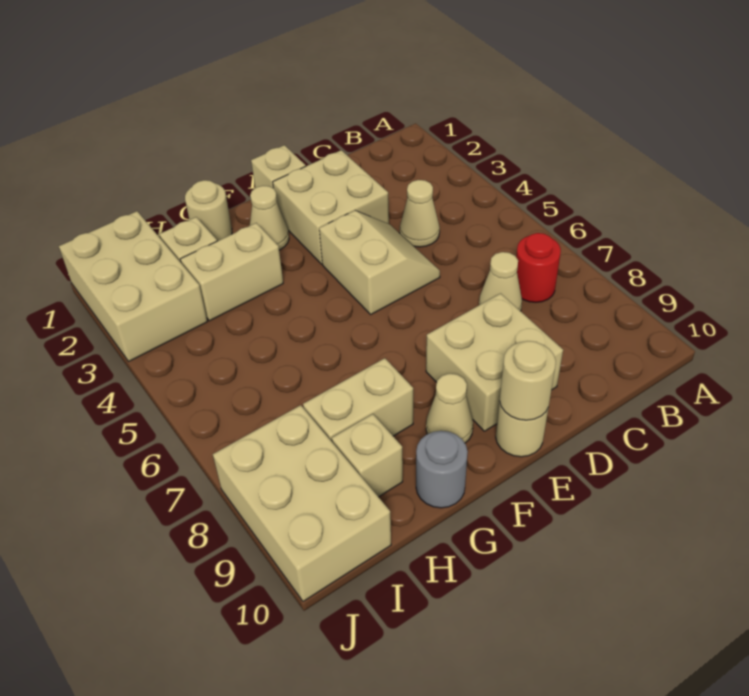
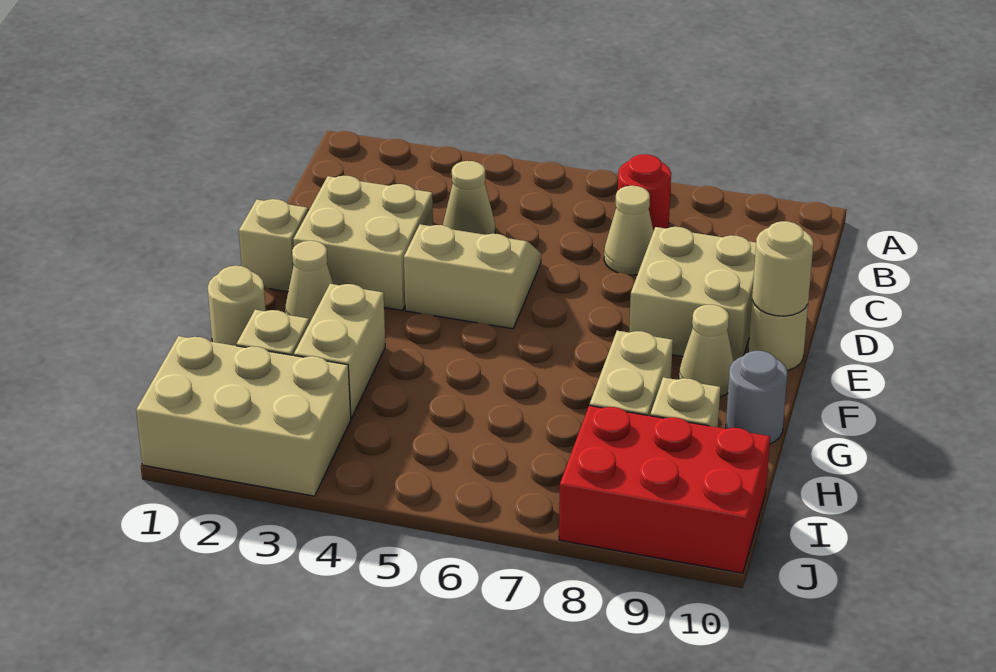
tan brick I8:J10 level 1 -> red brick I8:J10 level 1

